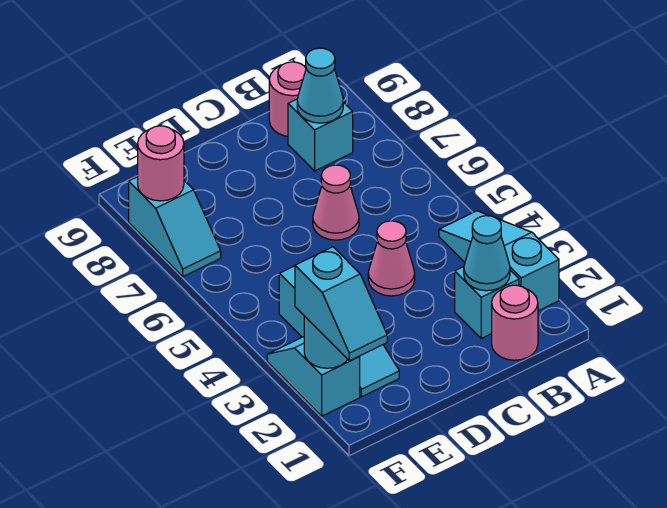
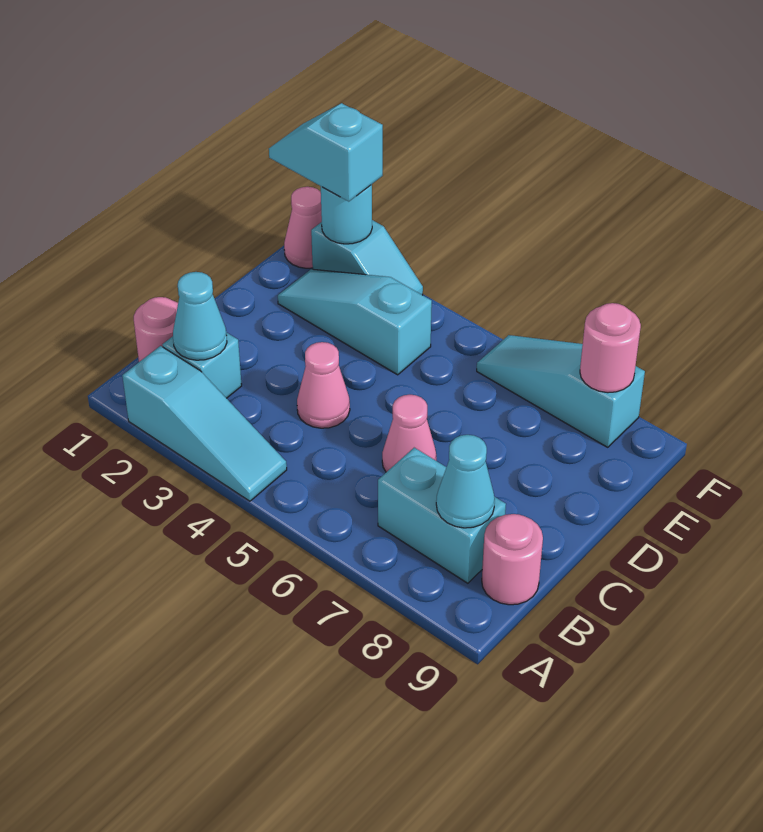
cyan brick B8 level 1 -> cyan brick B7:B8 level 1
none -> pink cone F1 level 1
cyan slope F7:F8 level 1 top 8 -> cyan slope F6:F8 level 1 top 8

